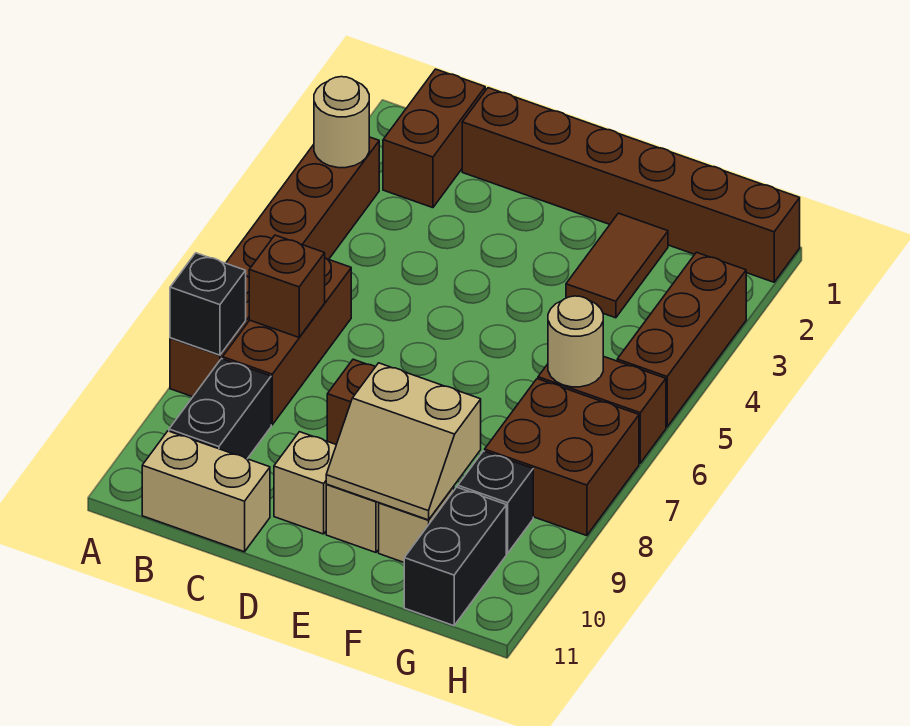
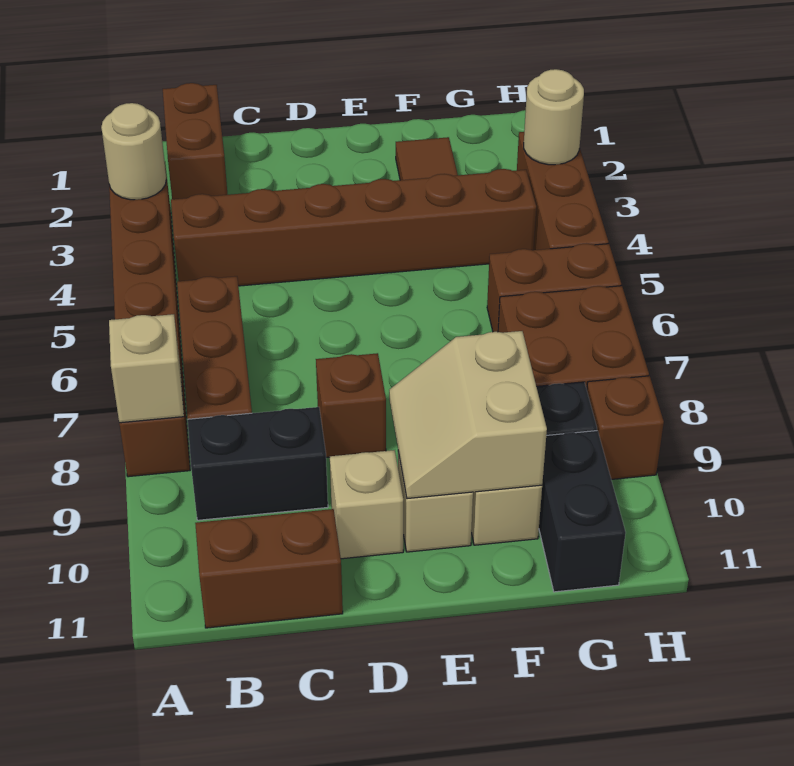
black brick A8 level 2 -> tan brick A8 level 2
brown brick B7 level 2 -> brown brick H9 level 1
black brick B9:B10 level 1 -> black brick B9:C9 level 1
tan brick B11:C11 level 1 -> brown brick B11:C11 level 1
brown brick C1:H1 level 1 -> brown brick B4:G4 level 1
tan slope E9:F10 level 2 top 9 -> tan slope E9:F10 level 2 top F
tan round brick G6 level 2 -> tan round brick H3 level 2

